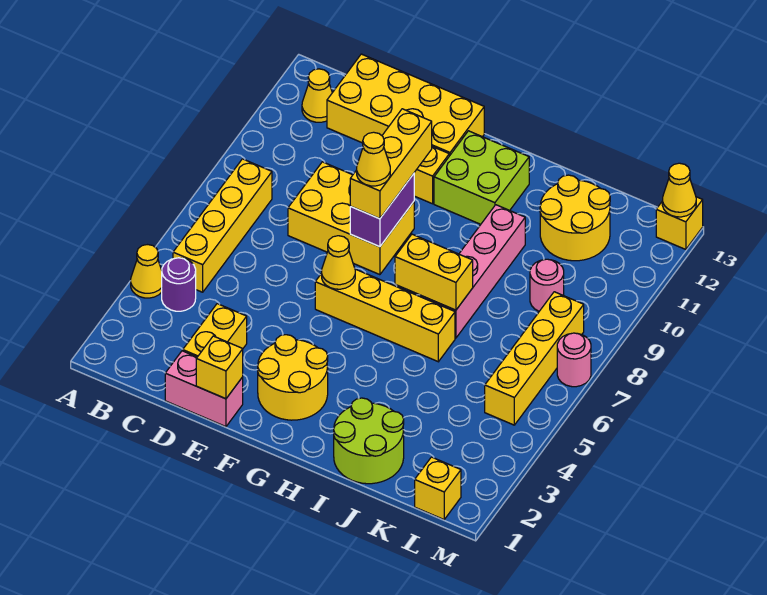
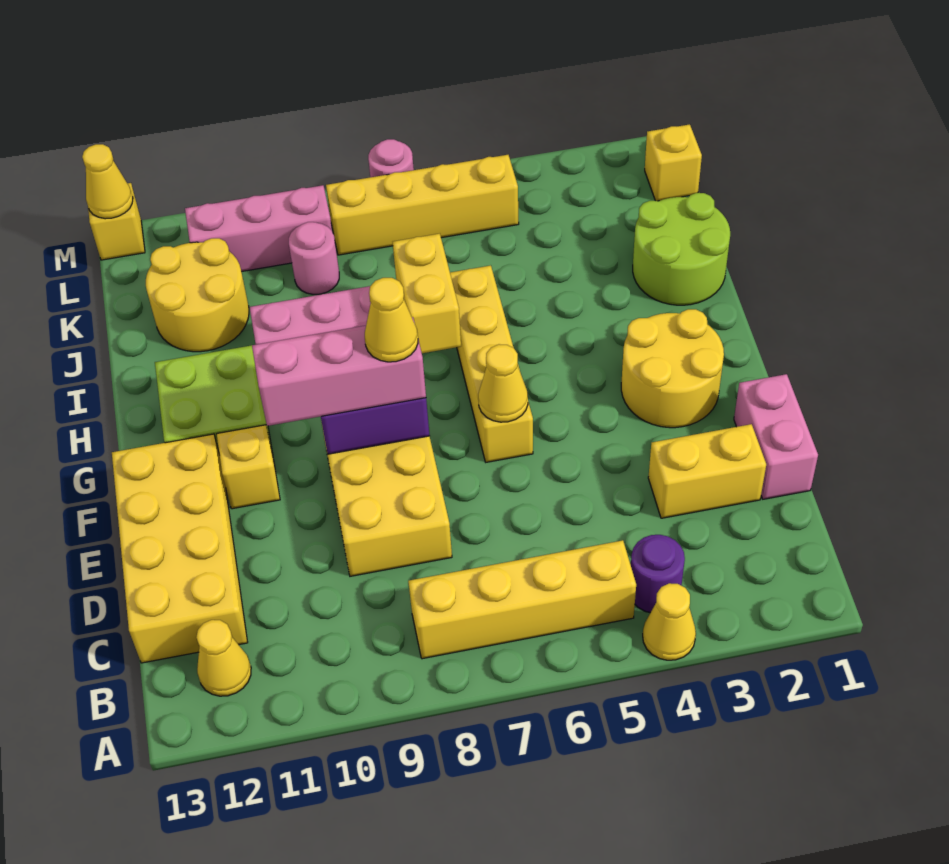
yellow brick E1 level 2 -> none
yellow brick F8:F10 level 3 -> pink brick F8:F10 level 3
none -> pink brick L9:L11 level 1

